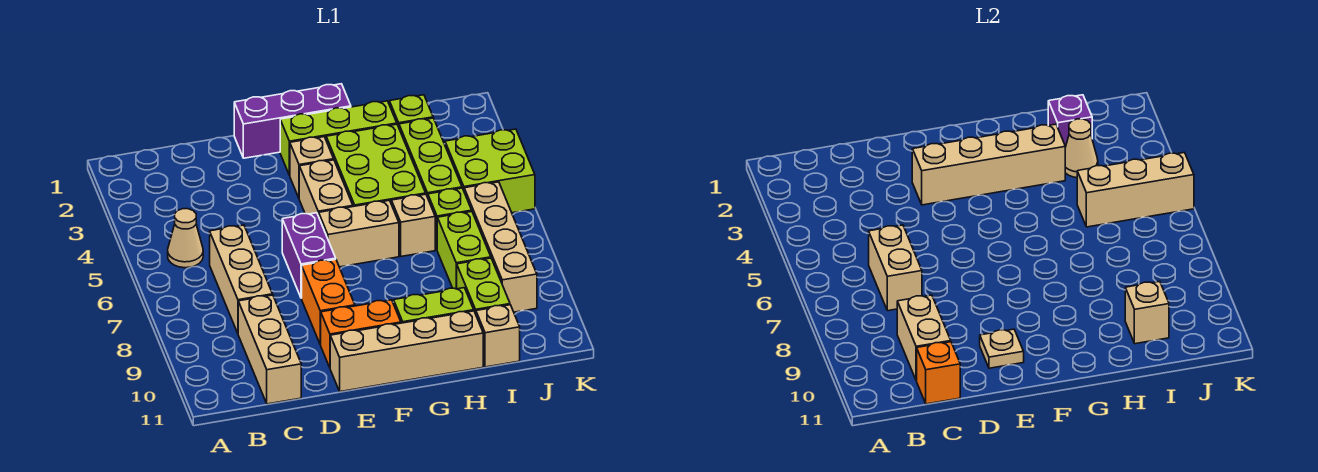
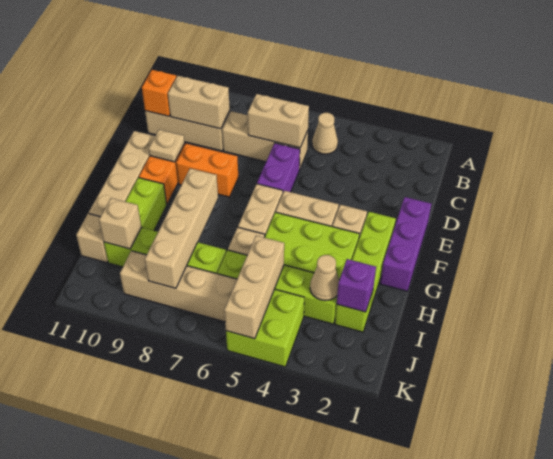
tan brick E3:H3 level 2 -> tan brick G8:J8 level 2
purple brick E6:E7 level 1 -> purple brick D6:E6 level 1

